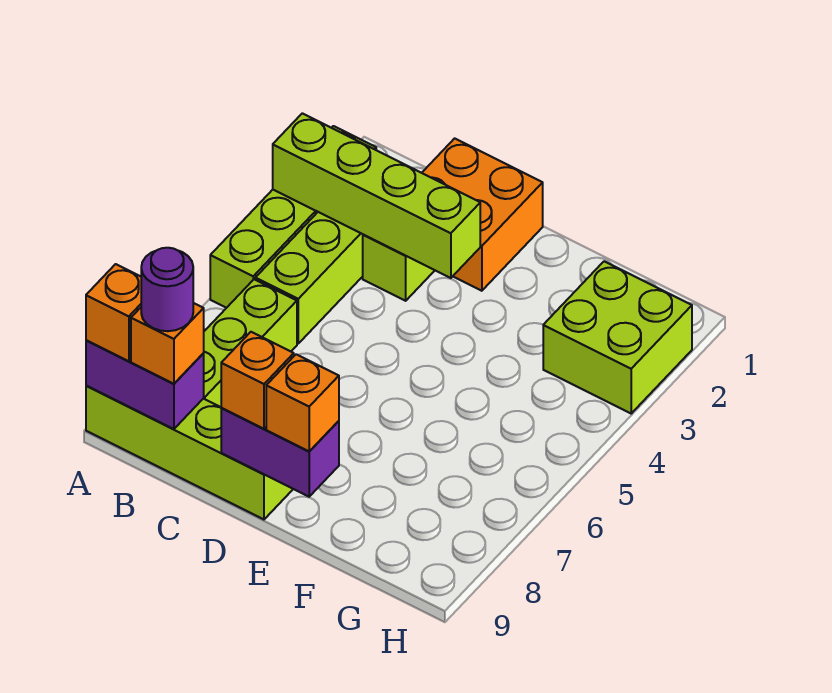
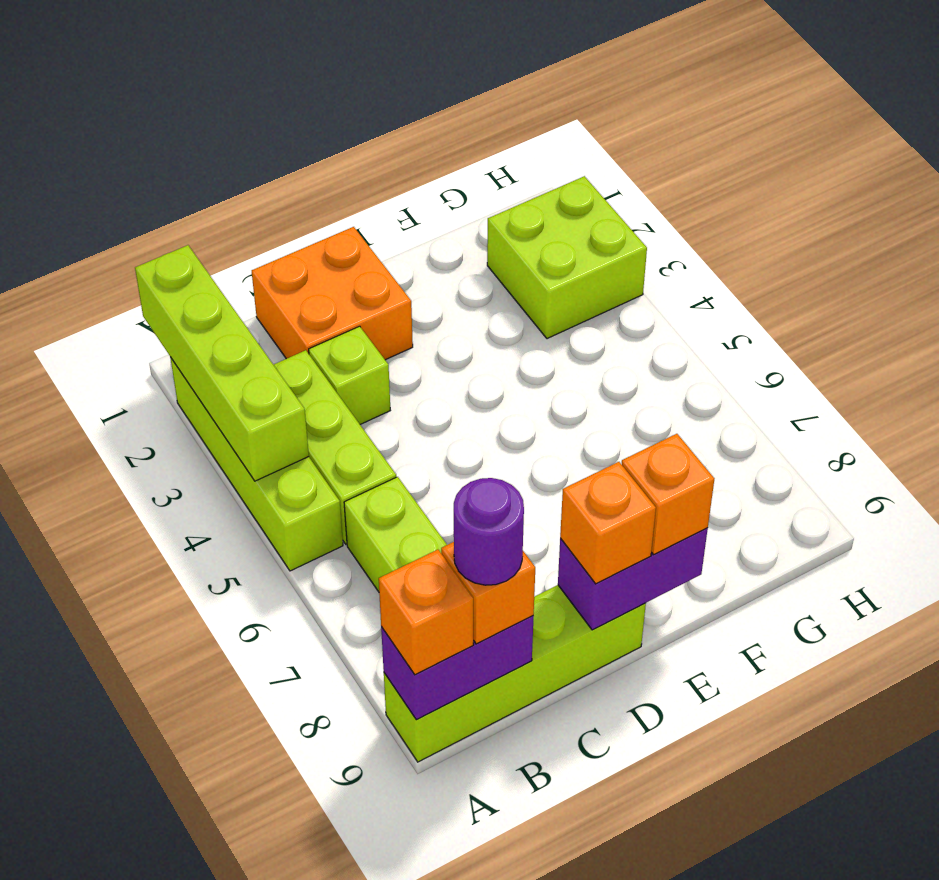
lime brick A3:D3 level 2 -> lime brick A1:A4 level 2

